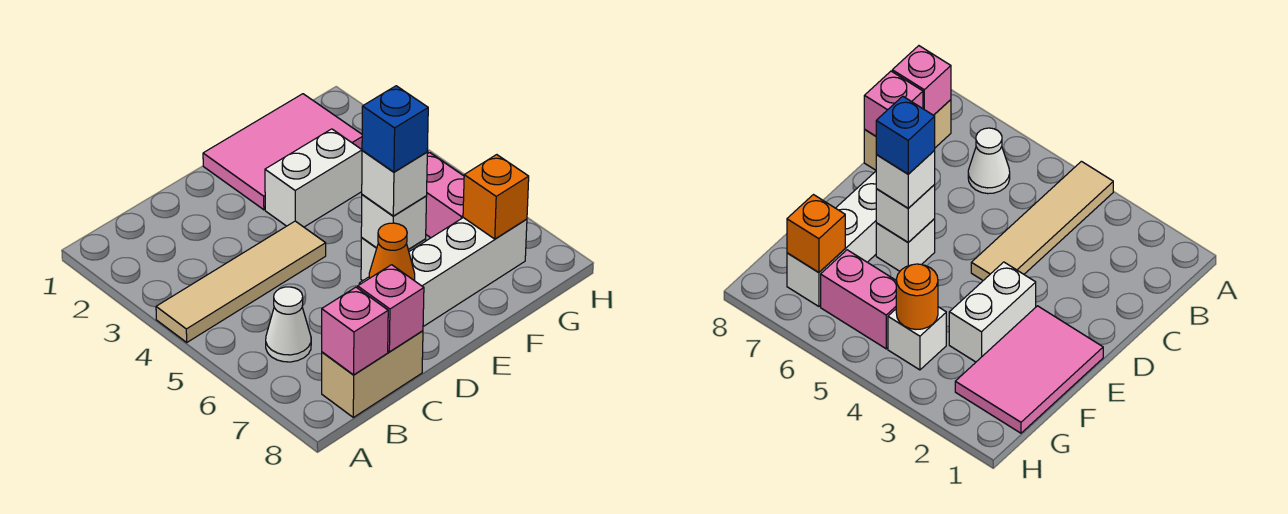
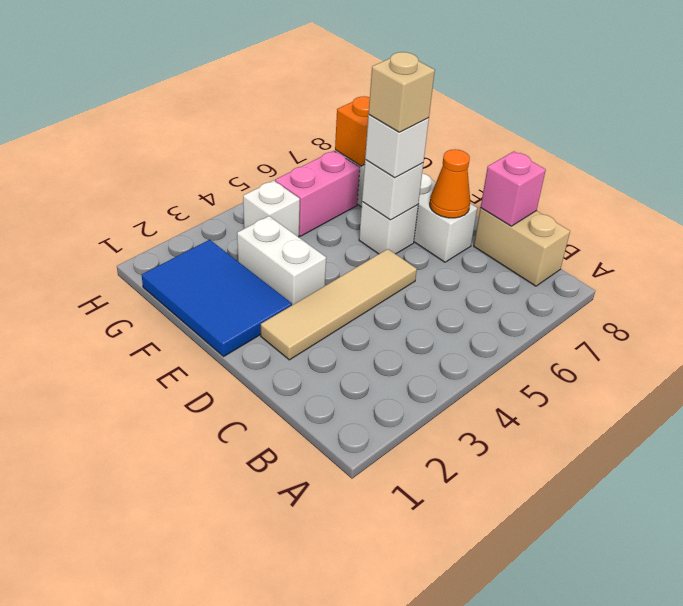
tan tile A4:D4 level 1 -> tan tile D2:D5 level 1
white cone B6 level 1 -> none
pink brick B8 level 2 -> none
pink tile E1:G2 level 1 -> blue tile E1:G2 level 1
blue brick E6 level 4 -> tan brick E6 level 4
orange round brick G4 level 2 -> none

